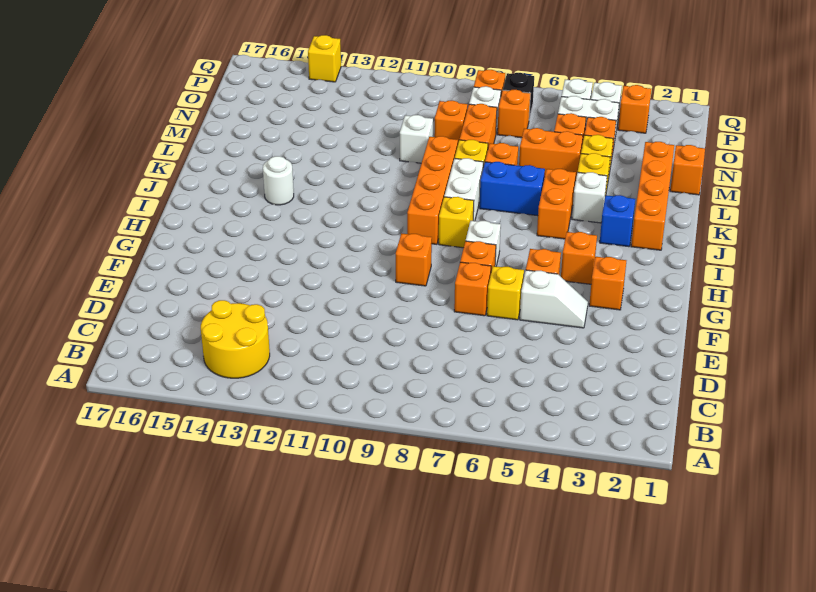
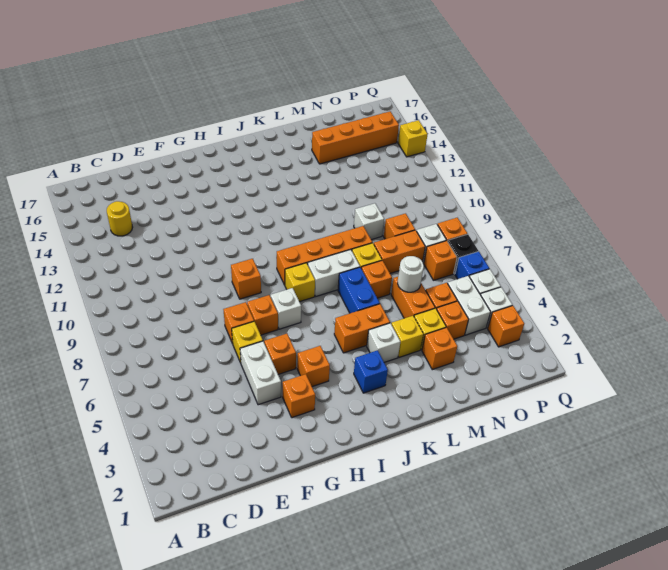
yellow round brick B13:C14 level 1 -> yellow round brick C14 level 1
white slope F4:F5 level 1 top 5 -> white brick F4:F5 level 1
orange brick J2:M2 level 1 -> orange brick M15:P15 level 1
white round brick J14 level 1 -> white round brick M6 level 2
orange brick M1 level 1 -> orange brick M3 level 1
none -> blue brick P6 level 1

